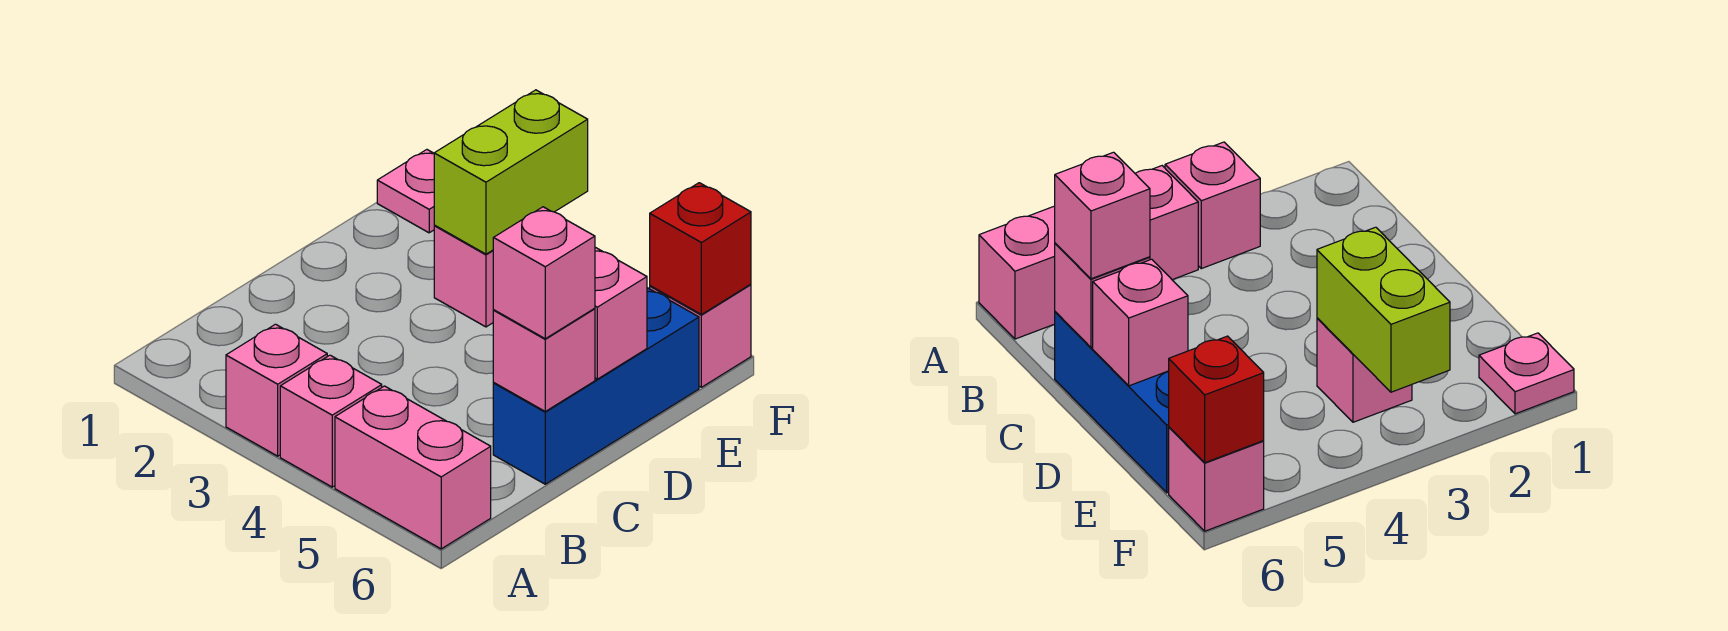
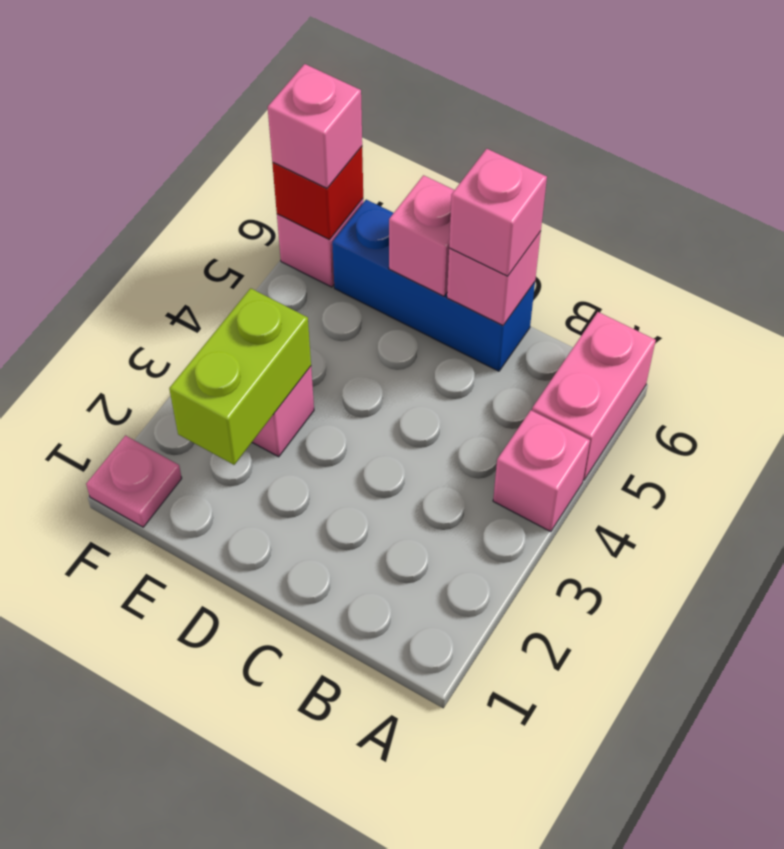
pink brick A3 level 1 -> pink brick F6 level 3
lime brick E3:F3 level 2 -> lime brick E2:E3 level 2

